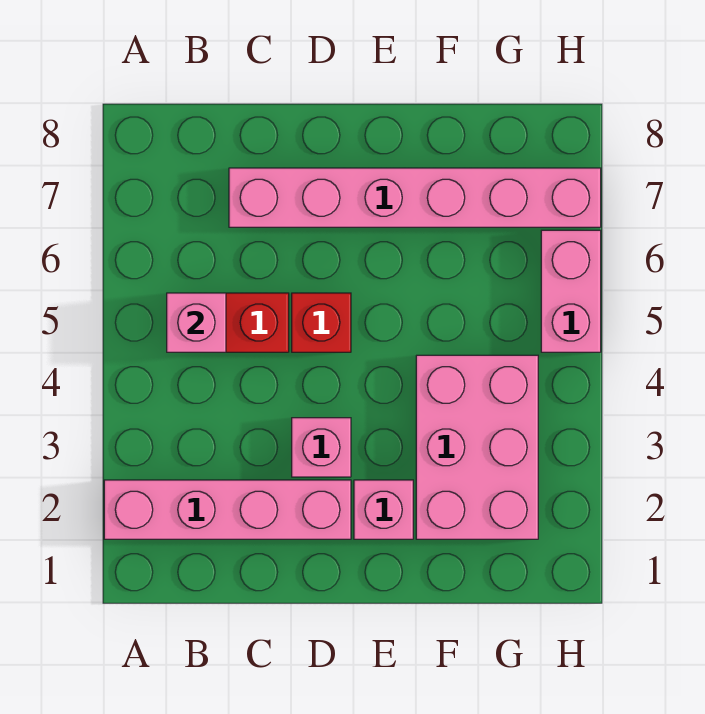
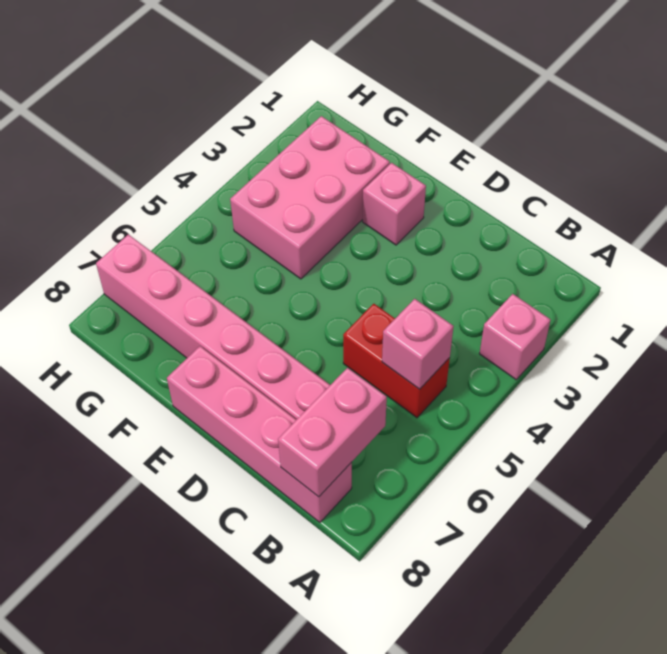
pink brick A2:D2 level 1 -> pink brick B8:E8 level 1
pink brick D3 level 1 -> pink brick A3 level 1
red brick D5 level 1 -> none
pink brick H5:H6 level 1 -> pink brick B7:B8 level 2

